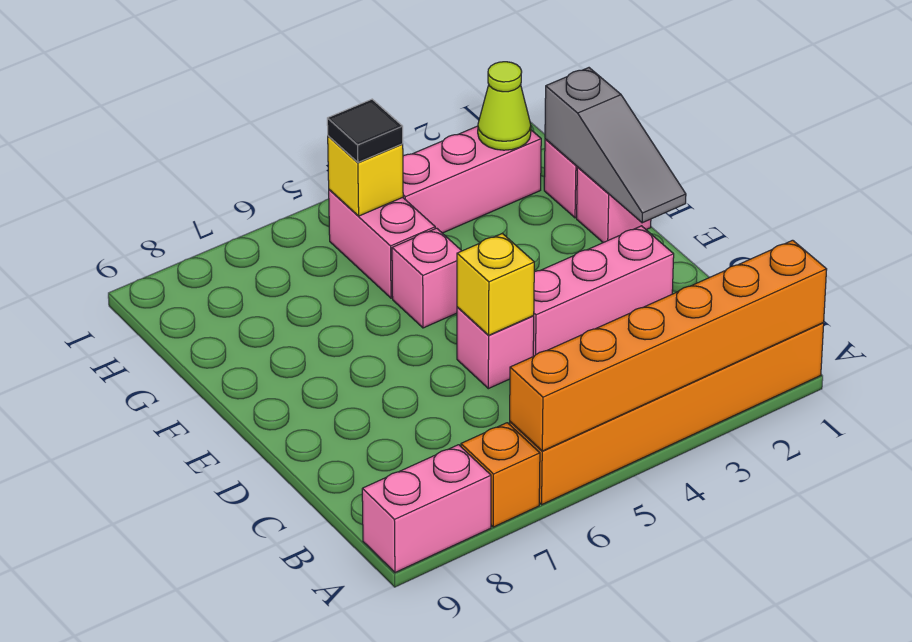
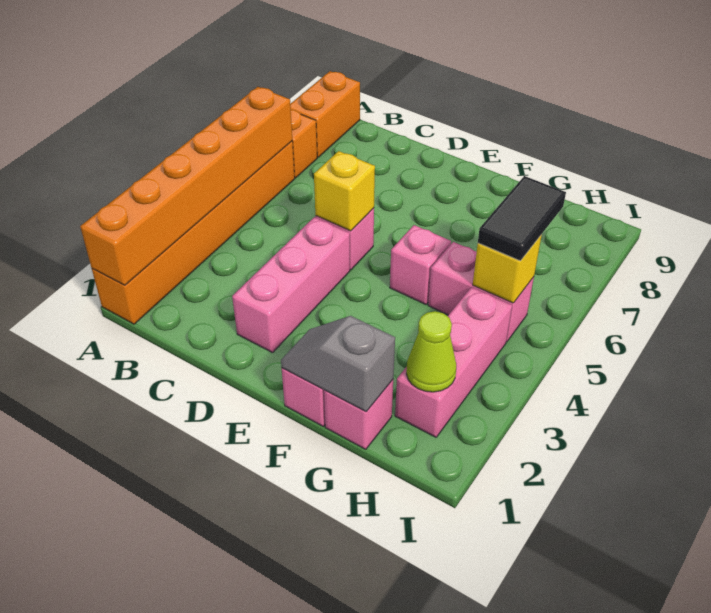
pink brick A8:A9 level 1 -> orange brick A8:A9 level 1
grey slope E1:G1 level 2 top G -> grey slope F1:G1 level 2 top G
black tile H5 level 3 -> black tile H5:H6 level 3

